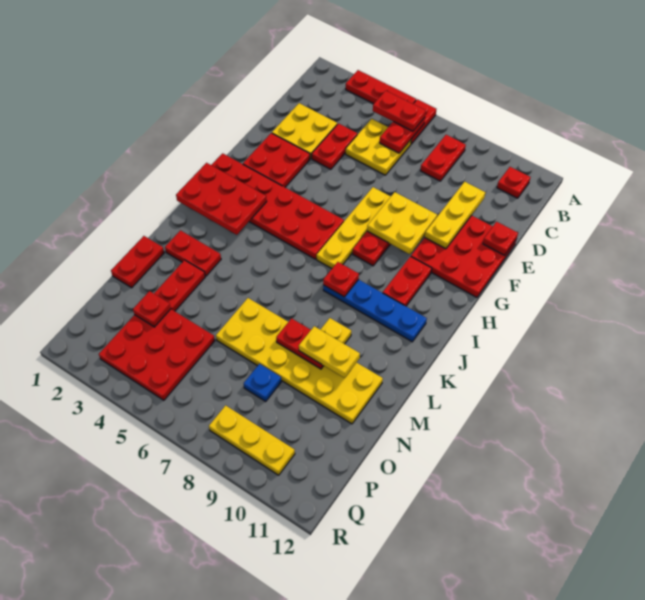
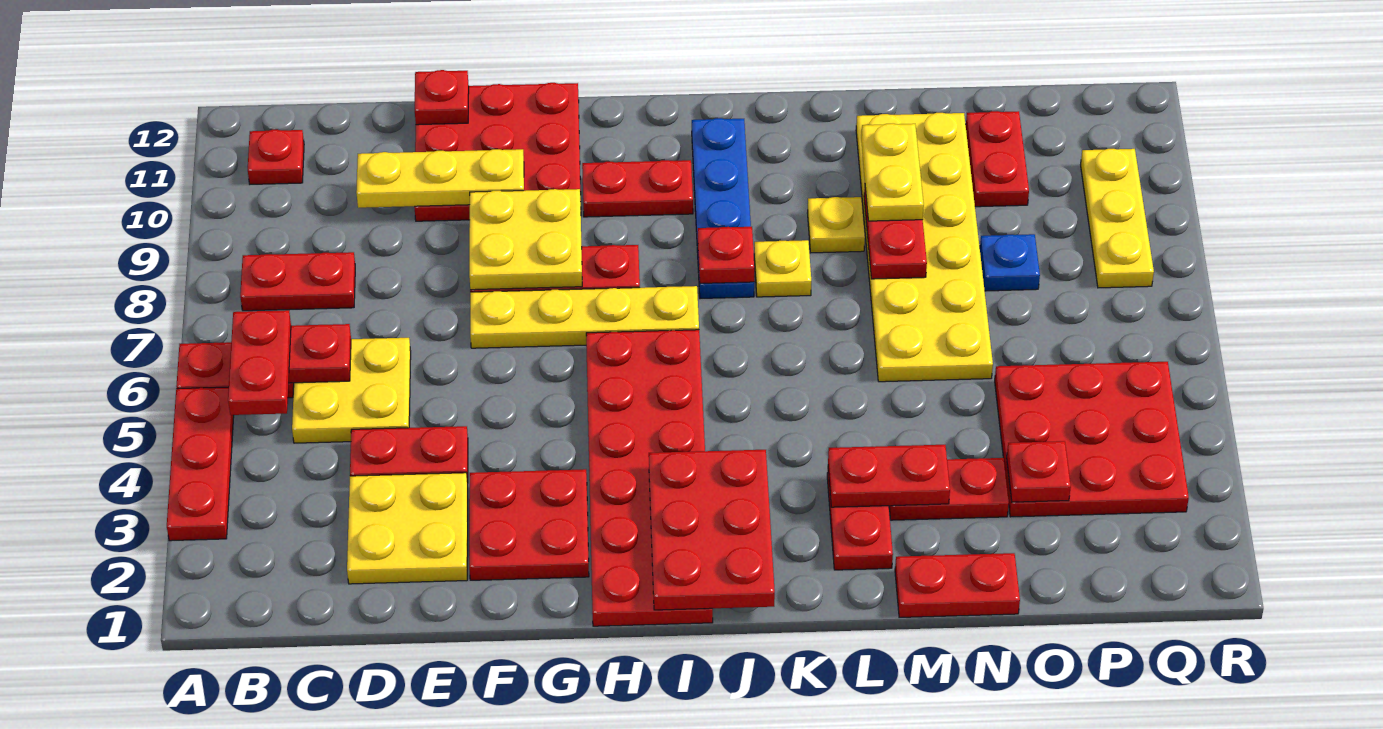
none -> yellow plate K8 level 1
none -> red plate L3:M3 level 2
none -> red plate O10:O11 level 1

